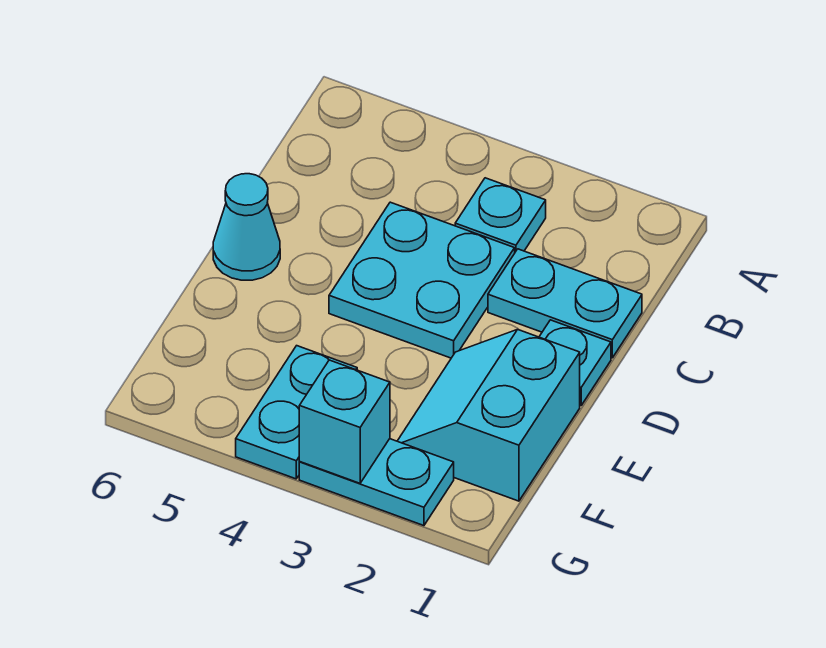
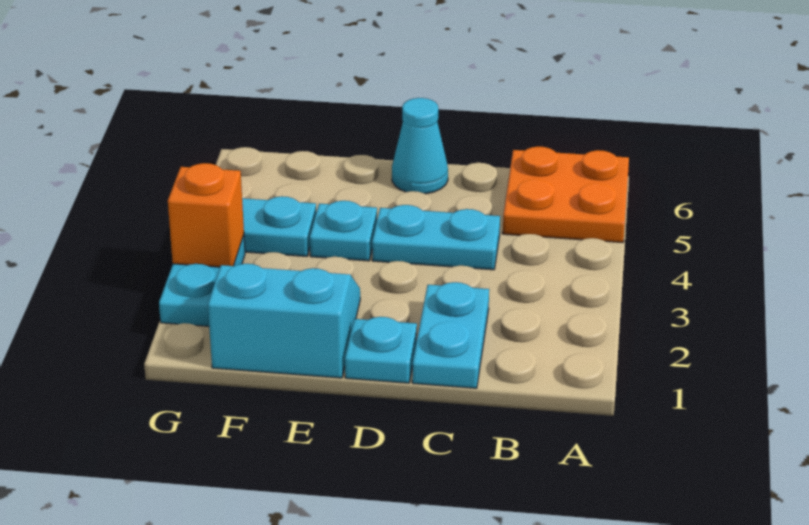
none -> orange plate A5:B6 level 1
cyan plate B3 level 1 -> cyan plate E4 level 1
cyan plate C3:D4 level 1 -> cyan plate C4:D4 level 1
cyan brick G3 level 2 -> orange brick G3 level 2

